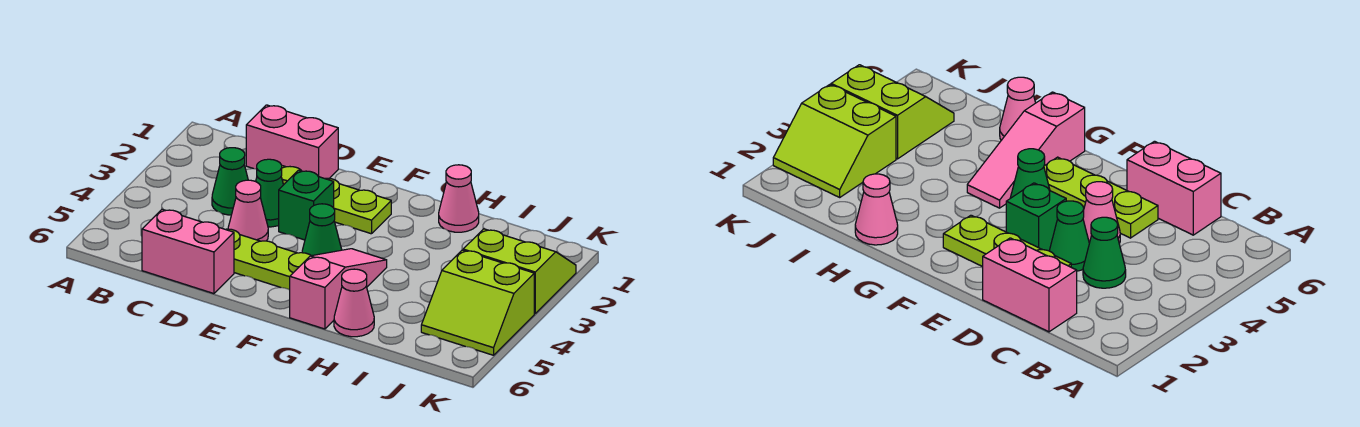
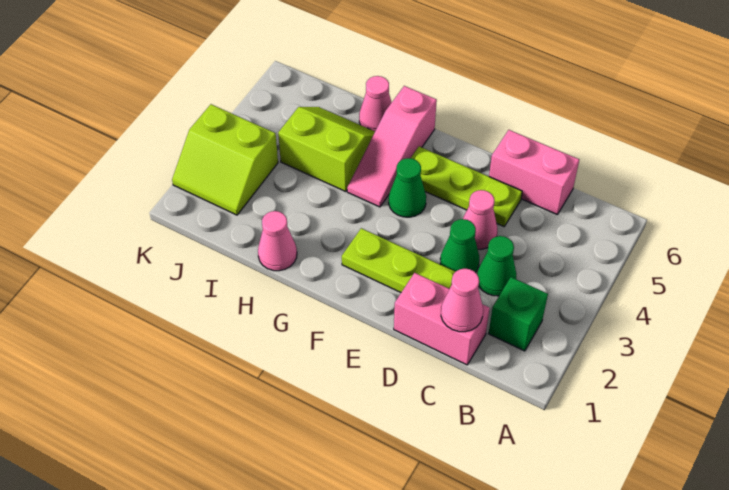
none -> pink cone C1 level 2
green brick E3 level 1 -> green brick B2 level 1
lime slope J4:K5 level 1 top 4 -> lime slope H4:I5 level 1 top 4

